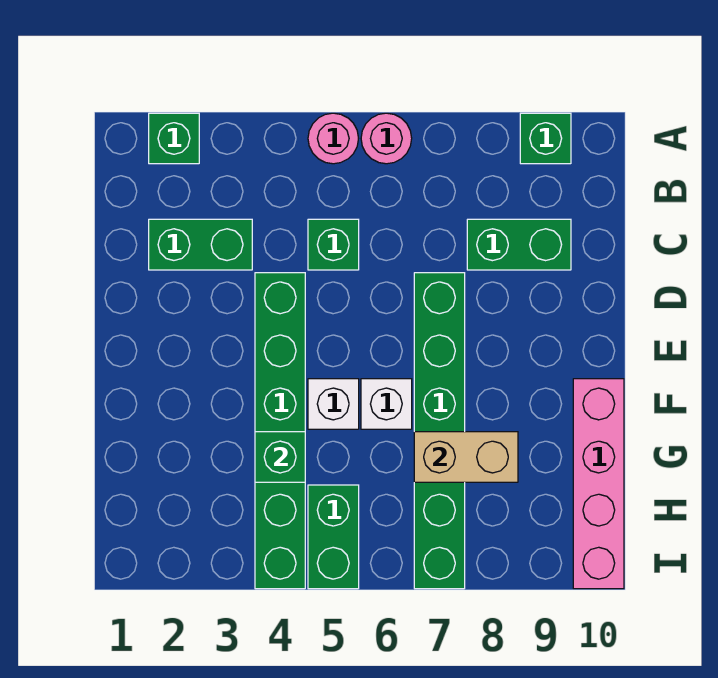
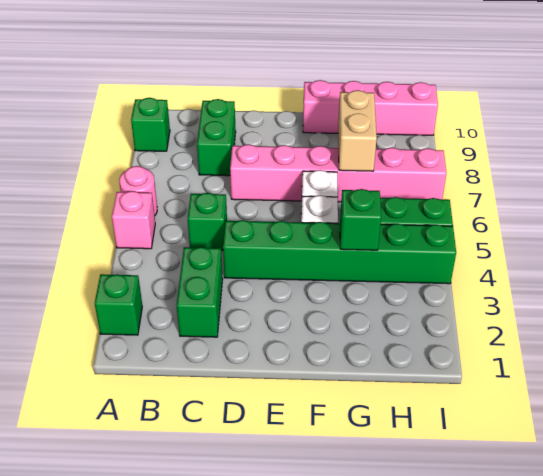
pink round brick A5 level 1 -> pink brick A5 level 1
green brick D7:I7 level 1 -> pink brick D7:I7 level 1

